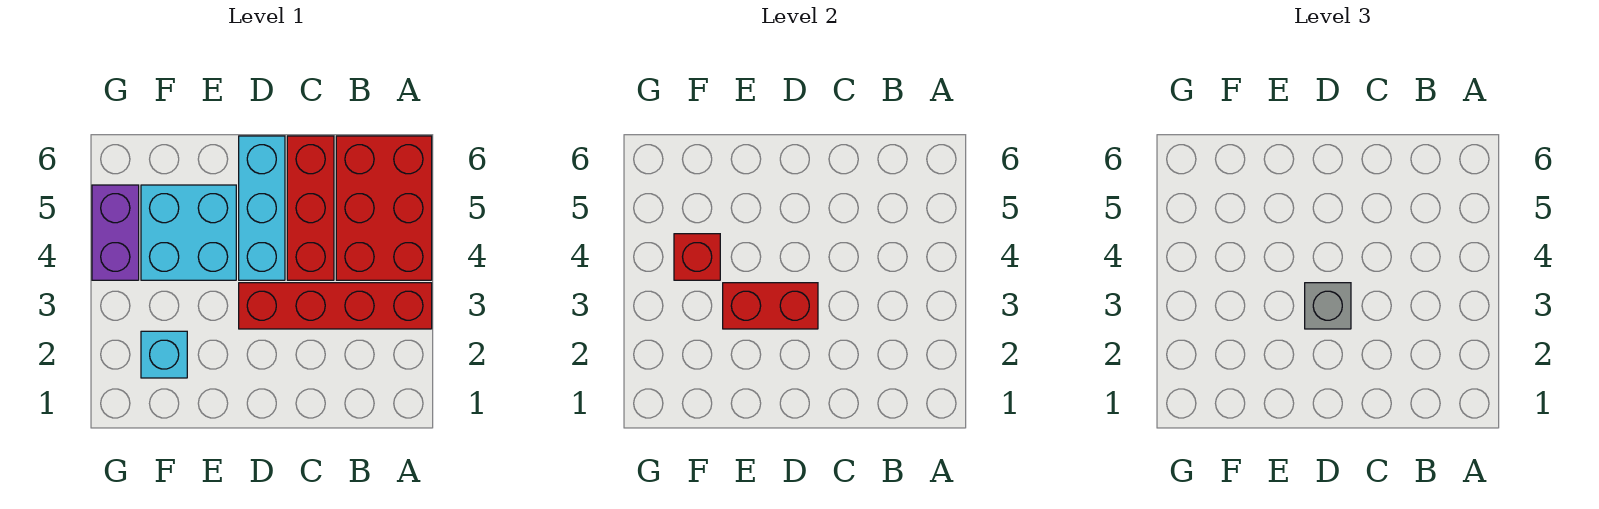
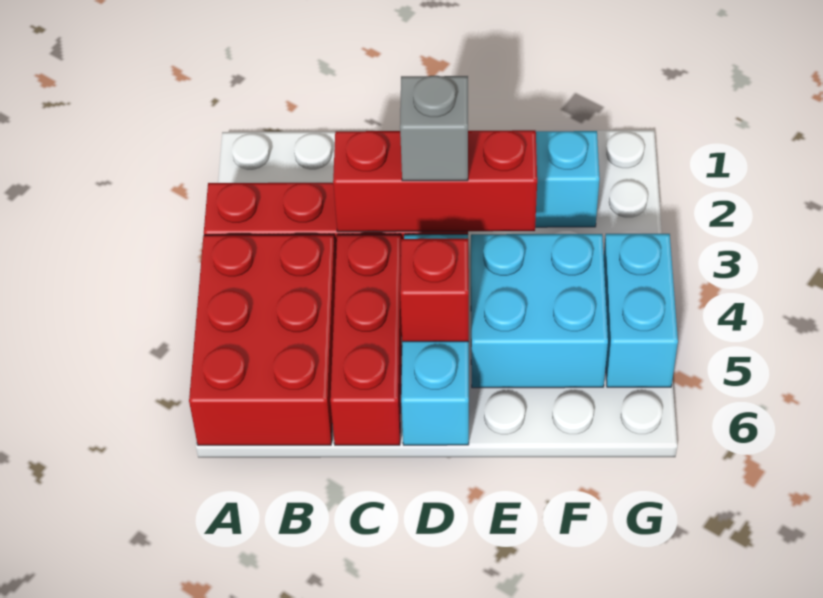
red brick D3:E3 level 2 -> red brick C3:E3 level 2
red brick F4 level 2 -> red brick D5 level 2
purple brick G4:G5 level 1 -> cyan brick G4:G5 level 1

